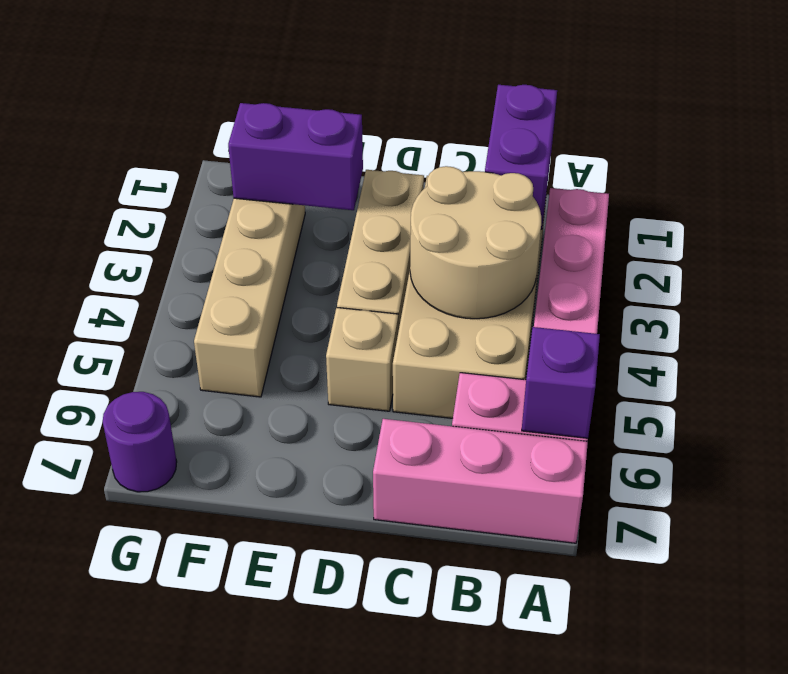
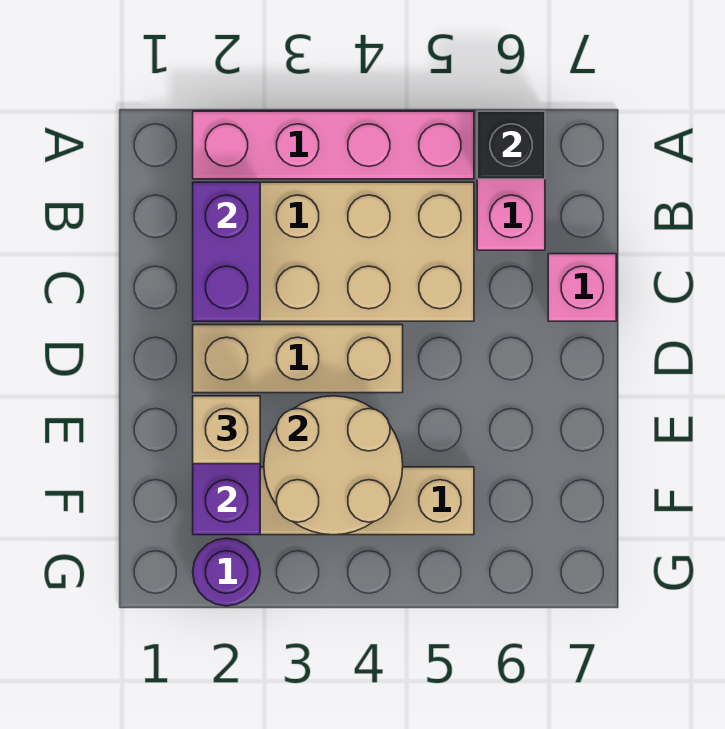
purple brick A6 level 2 -> black brick A6 level 2
pink brick A7:C7 level 1 -> pink brick C7 level 1
purple brick B1:B2 level 2 -> purple brick B2:C2 level 2
tan round brick B3:C4 level 2 -> tan round brick E3:F4 level 2
tan brick D5 level 1 -> tan brick E2 level 3
purple round brick G7 level 1 -> purple round brick G2 level 1

